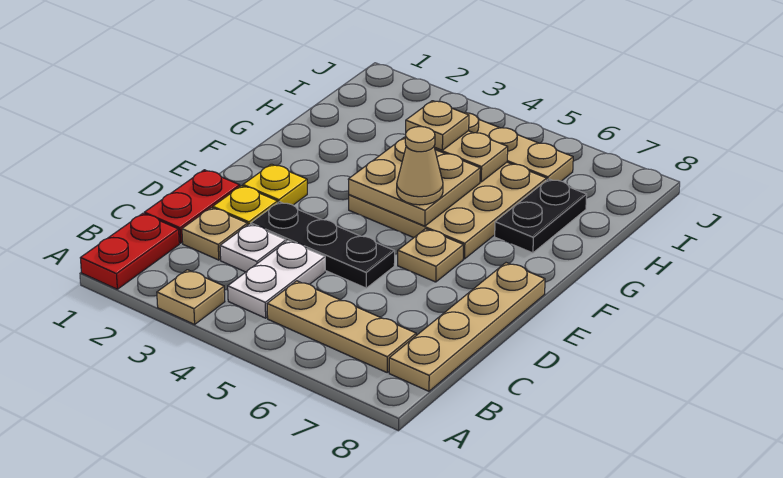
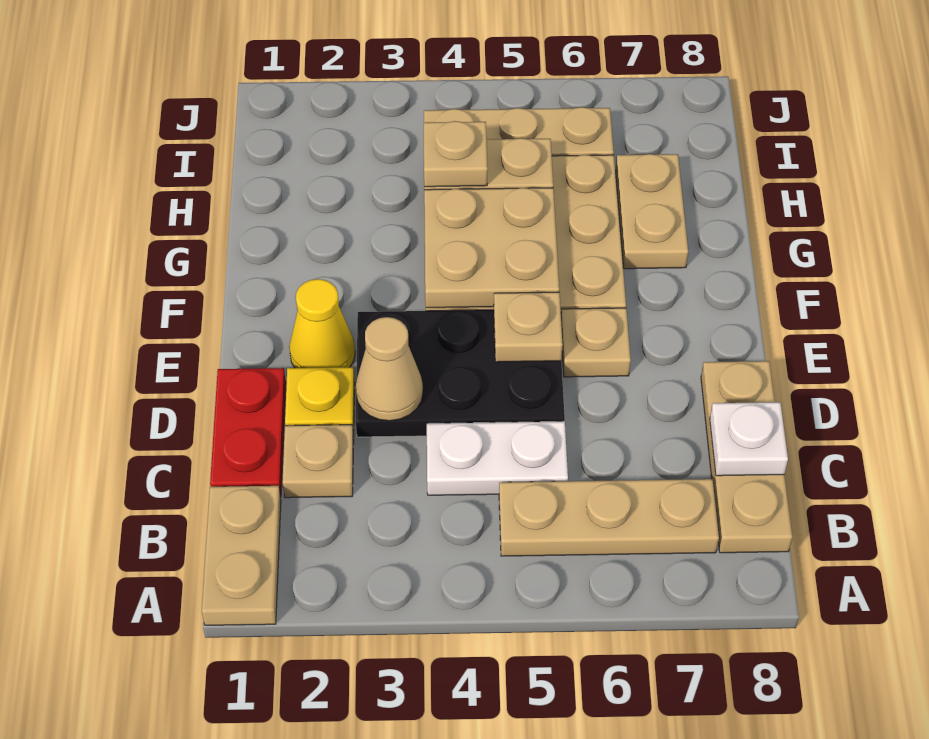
red plate A1:B1 level 1 -> tan plate A1:B1 level 1
tan plate A3 level 1 -> tan plate E5 level 2
white plate B4:C4 level 1 -> white plate C4:C5 level 1
tan plate B8:E8 level 1 -> tan plate B8:D8 level 1
white plate C3 level 1 -> white plate C8 level 2
black plate D3:D5 level 1 -> black plate D3:E5 level 1
yellow plate E2 level 1 -> yellow cone E2 level 1
tan cone F5 level 3 -> tan cone D3 level 2
black plate G7:H7 level 1 -> tan plate G7:H7 level 1

